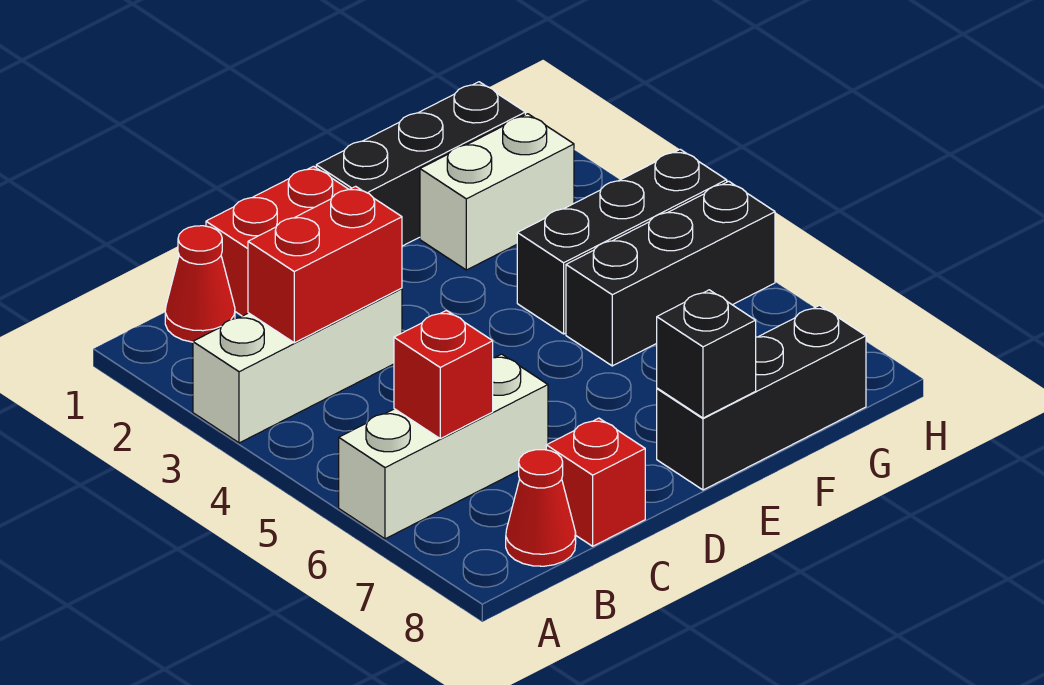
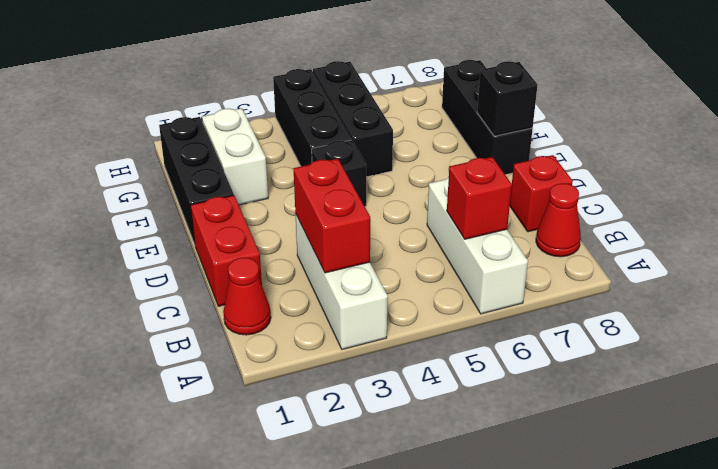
none -> black brick E4 level 1

